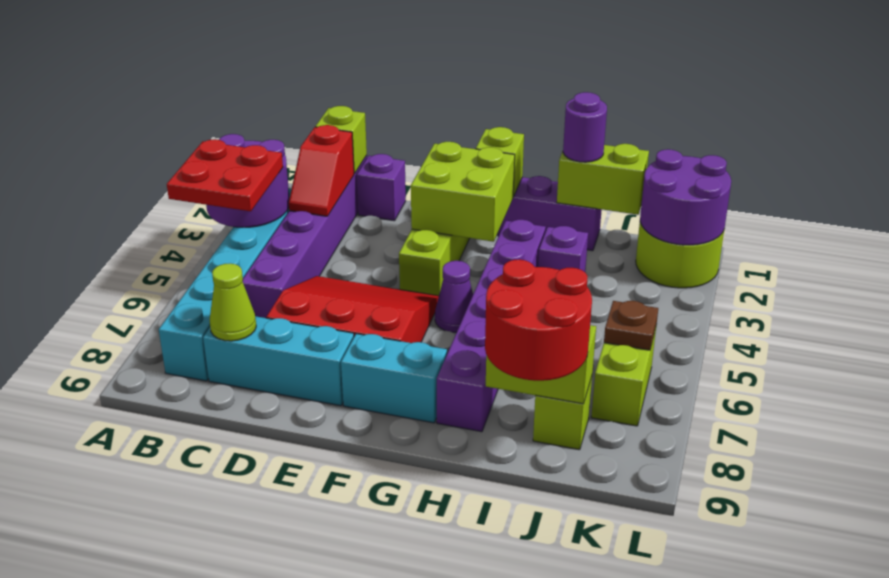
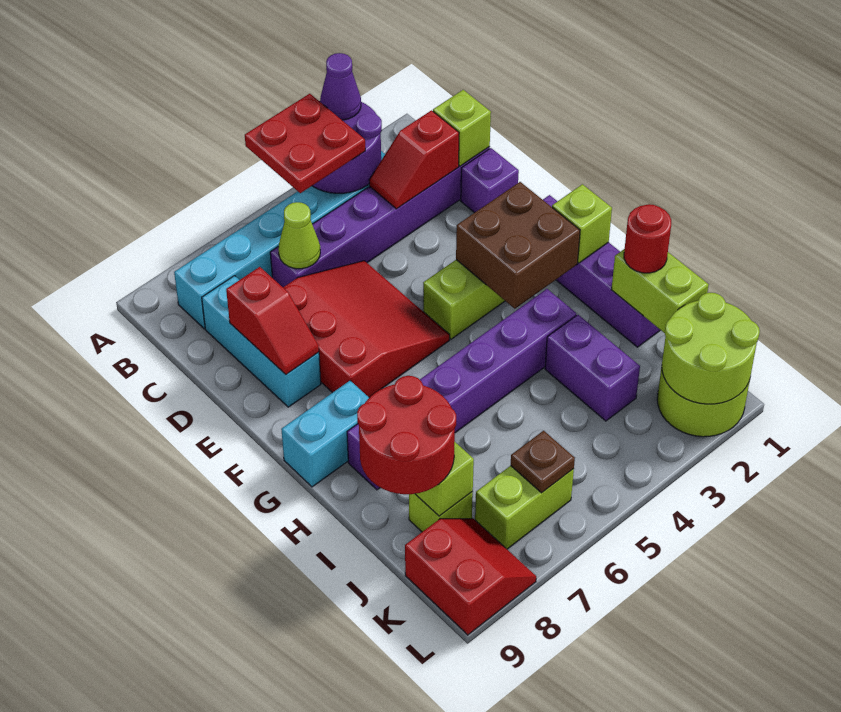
lime cone C8 level 2 -> lime cone C6 level 2
none -> red slope D8:E8 level 2 top D
lime brick F2:G3 level 2 -> brown brick F2:G3 level 2
cyan brick F8:G8 level 1 -> cyan brick G8:G9 level 1
purple cone G5 level 1 -> purple cone A3 level 3
purple round brick I1 level 3 -> red round brick I1 level 3
purple brick I3 level 1 -> purple brick I3:J3 level 1
purple round brick K1:L2 level 2 -> lime round brick K1:L2 level 2
none -> red slope K8:L9 level 1 top 9

